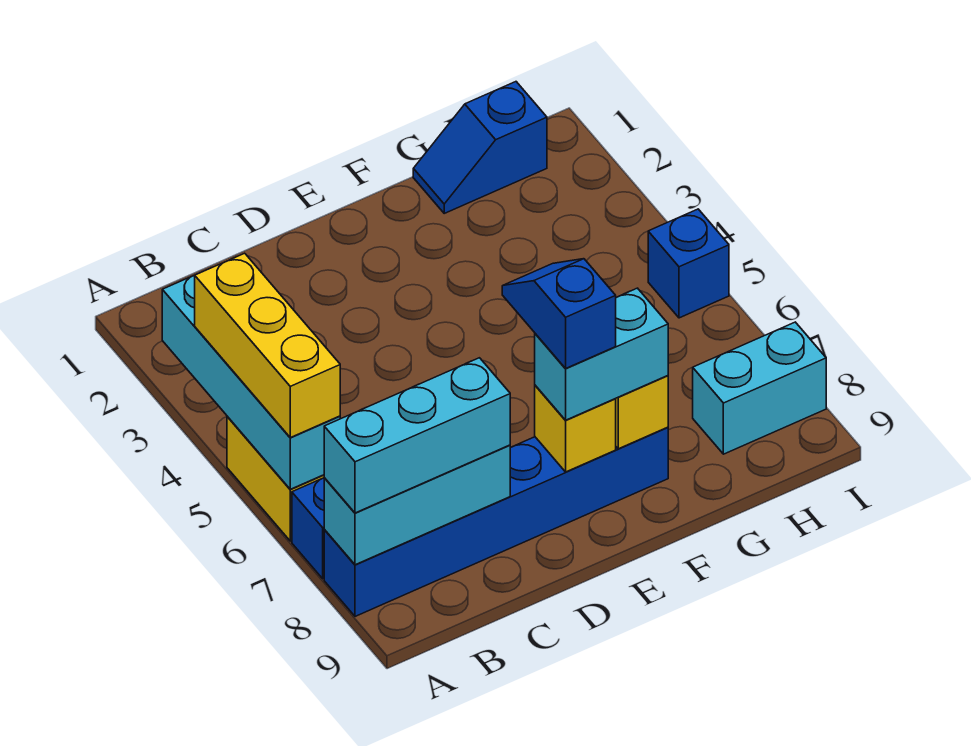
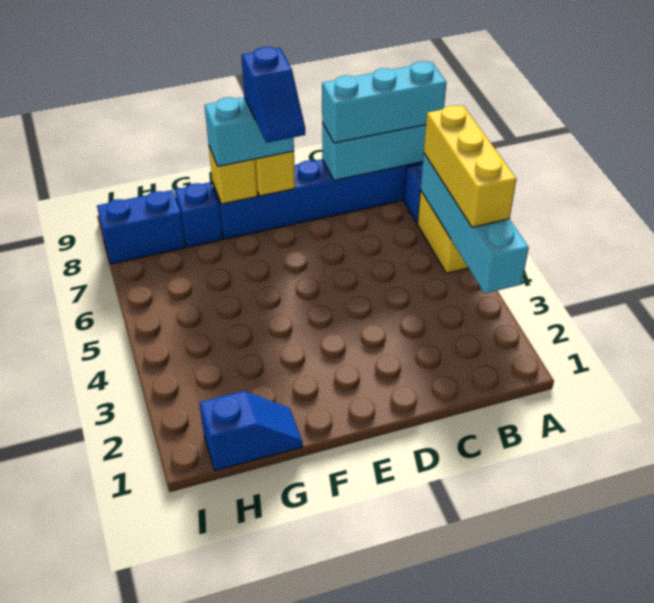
cyan brick H8:I8 level 1 -> blue brick H8:I8 level 1
blue brick I5 level 1 -> blue brick G8 level 1

